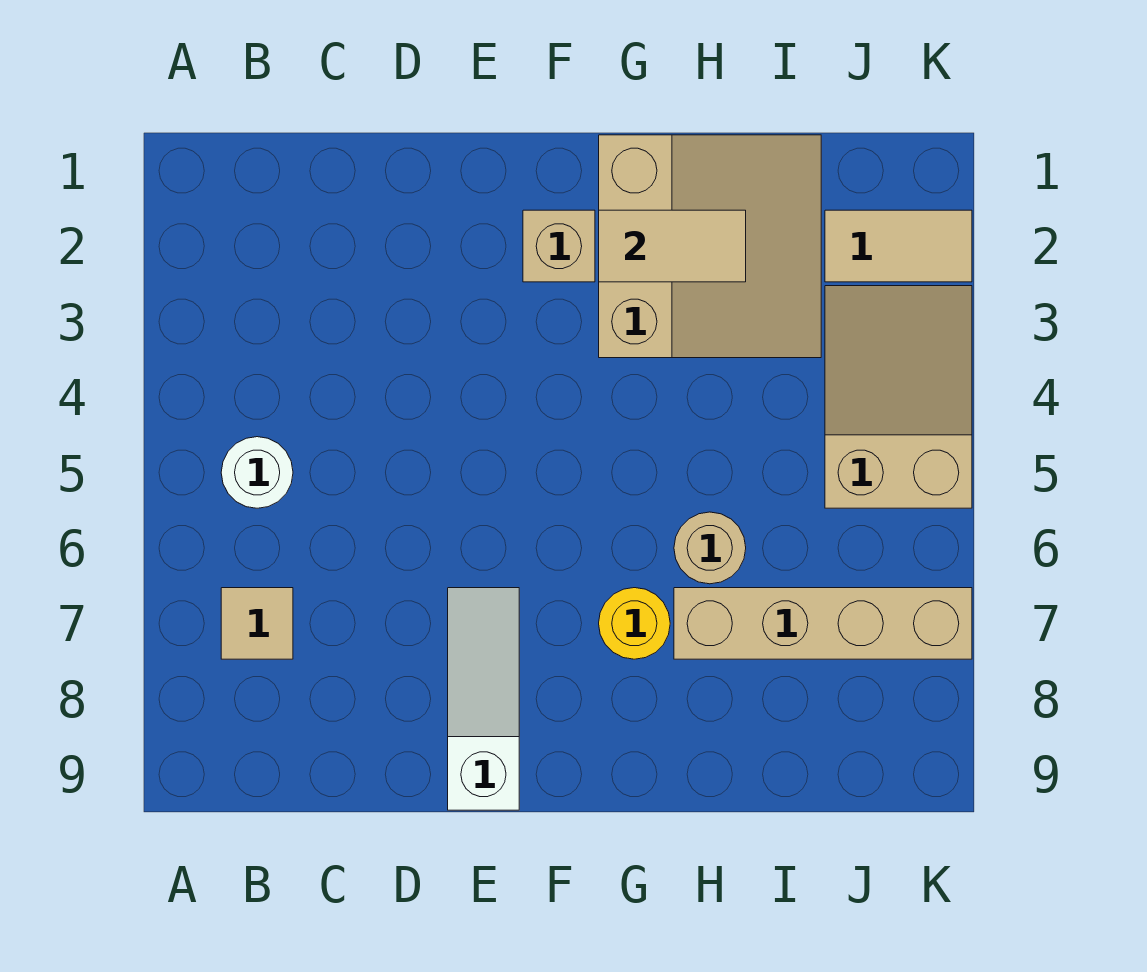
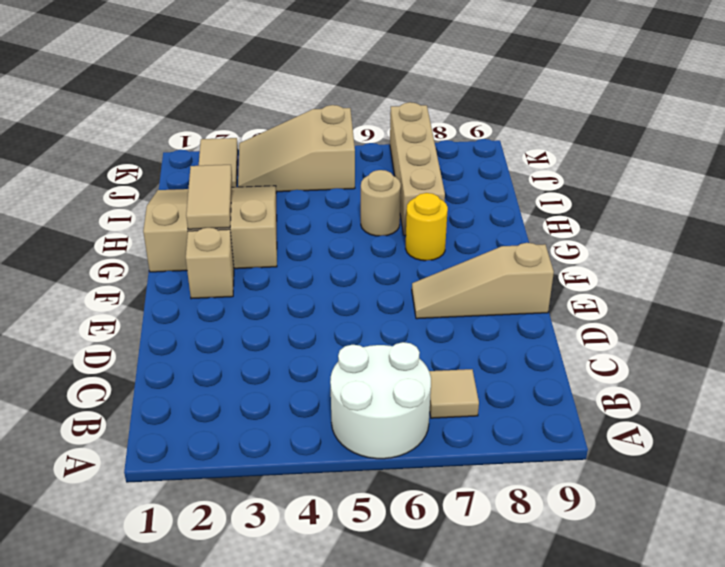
white round brick B5 level 1 -> white round brick A5:B6 level 1
white slope E7:E9 level 1 top 9 -> tan slope E7:E9 level 1 top 9

